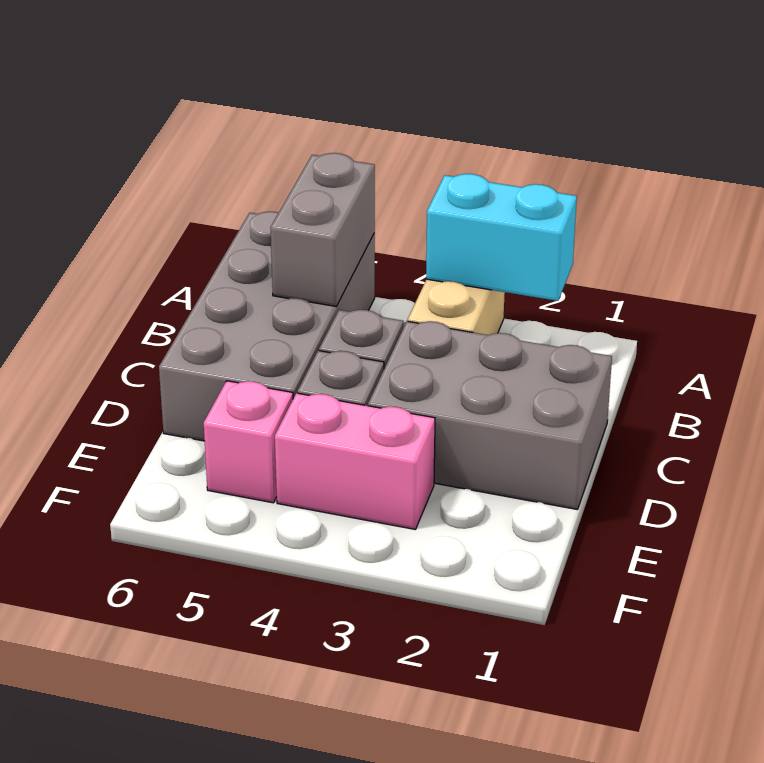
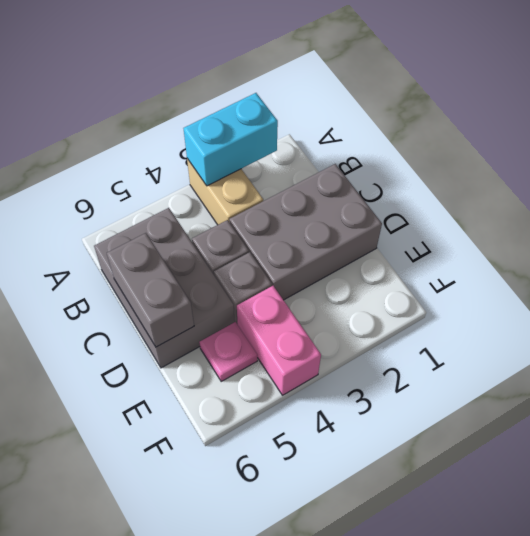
grey brick A5:D6 level 1 -> grey brick B5:D6 level 1
grey brick A5:B5 level 2 -> grey brick C6:D6 level 2
pink brick E3:E4 level 1 -> pink brick E4:F4 level 1
pink brick E5 level 1 -> pink plate E5 level 1

